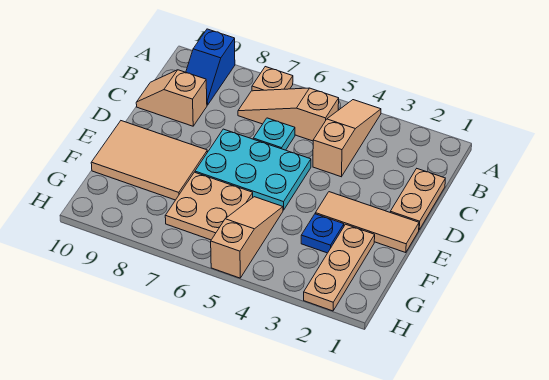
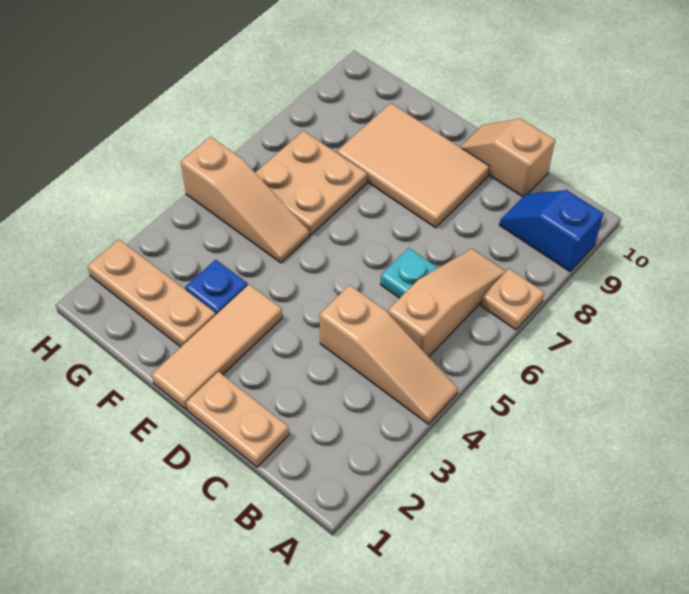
tan slope C9:C10 level 1 top 9 -> tan slope C10:D10 level 1 top C
cyan plate D5:E7 level 1 -> none
tan tile E8:F10 level 1 -> tan tile D8:F9 level 1

